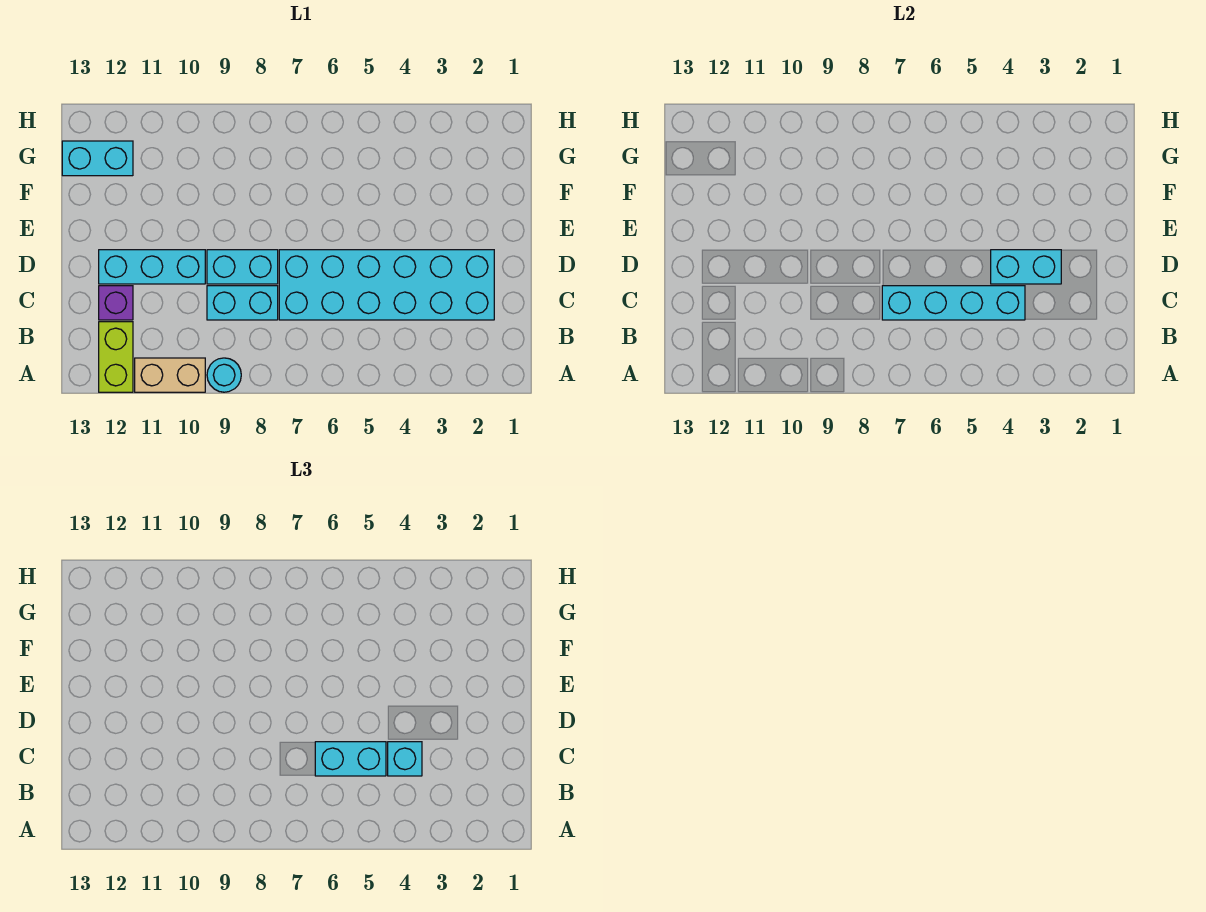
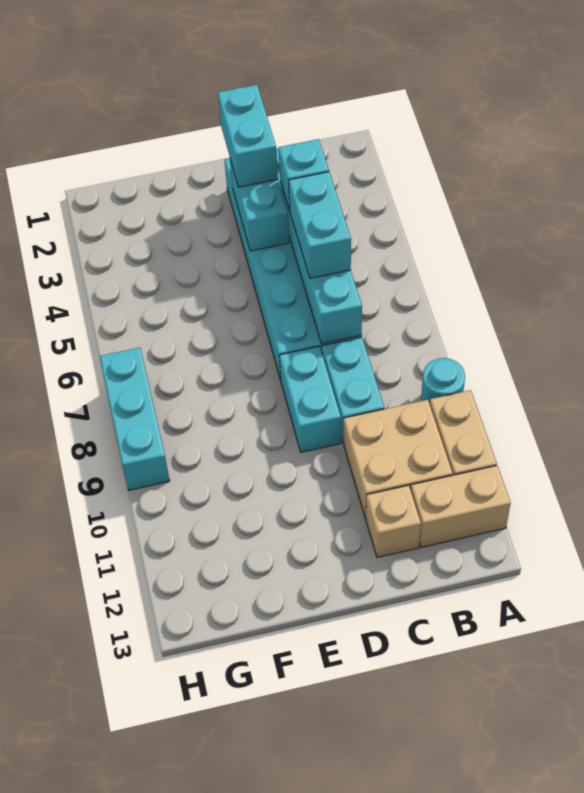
lime brick A12:B12 level 1 -> tan brick A12:B12 level 1
none -> tan brick B10:C11 level 1
purple brick C12 level 1 -> tan brick C12 level 1
cyan brick D10:D12 level 1 -> cyan brick H7:H9 level 1
cyan brick G12:G13 level 1 -> cyan brick D2:D3 level 3

